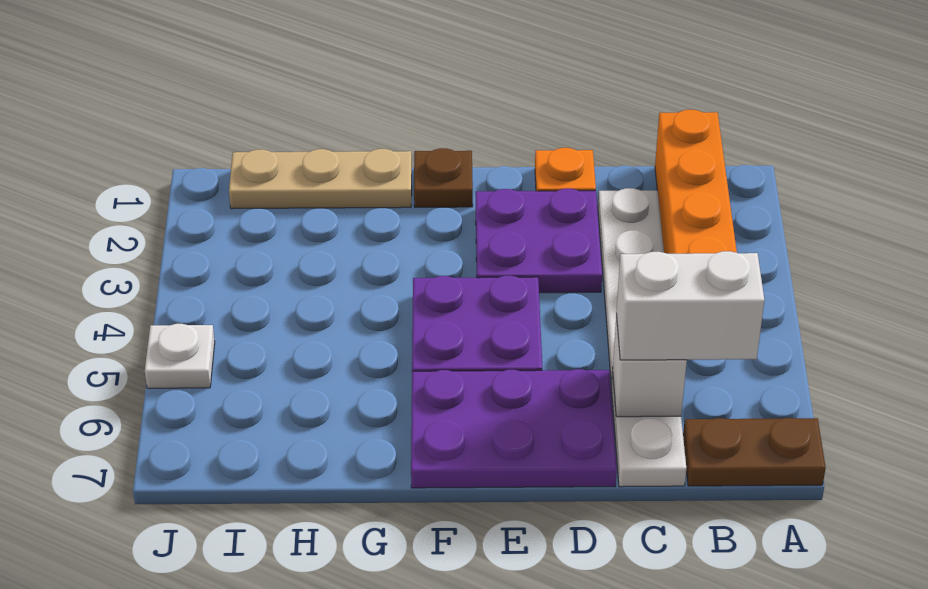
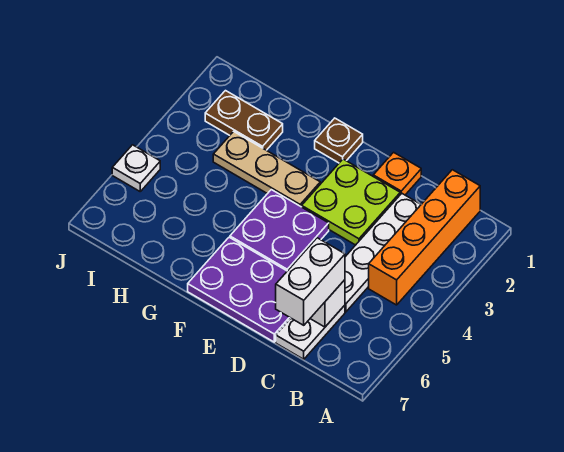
brown plate A7:B7 level 1 -> brown plate H2:I2 level 1
white brick B6:C6 level 3 -> white brick C6:C7 level 3
purple plate D2:E3 level 1 -> lime plate D2:E3 level 1
tan plate G1:I1 level 1 -> tan plate F3:H3 level 1

